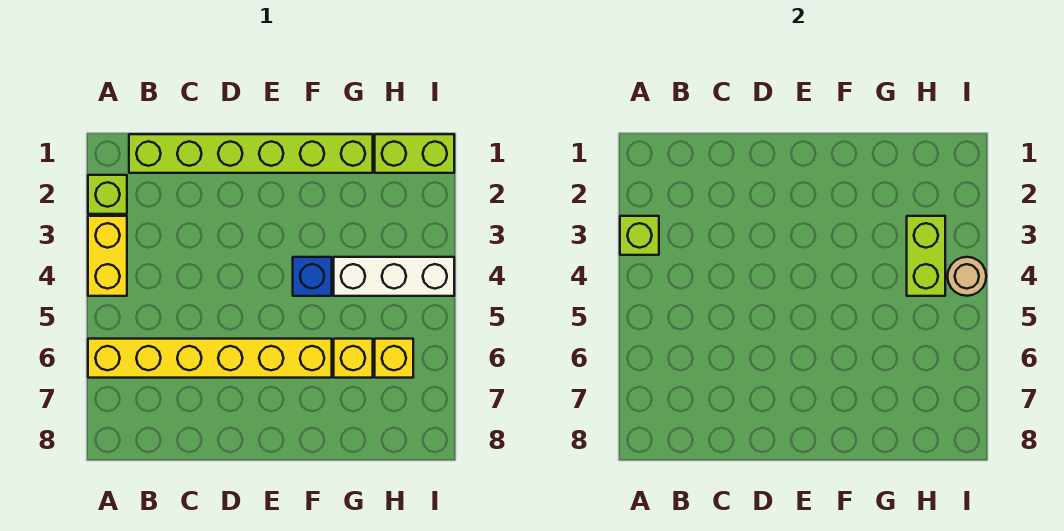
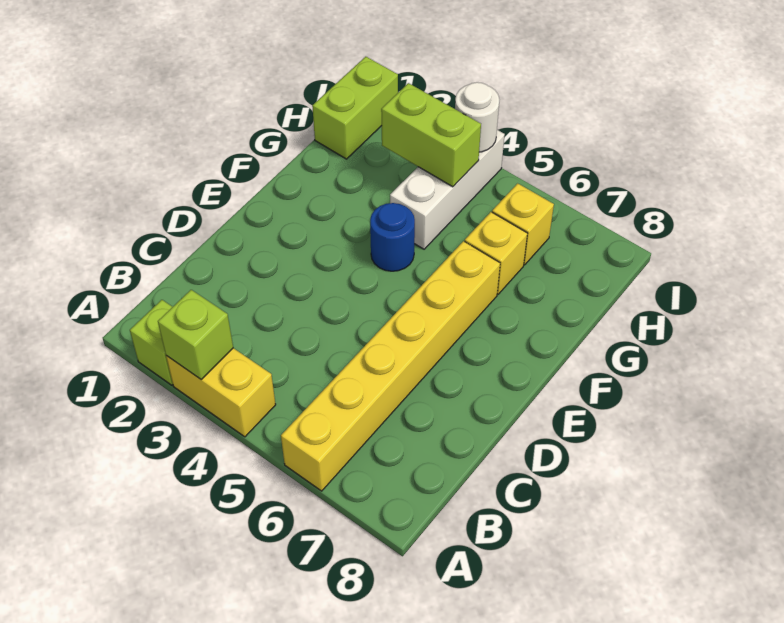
lime brick B1:G1 level 1 -> none
blue brick F4 level 1 -> blue round brick F4 level 1
tan round brick I4 level 2 -> white round brick I4 level 2

